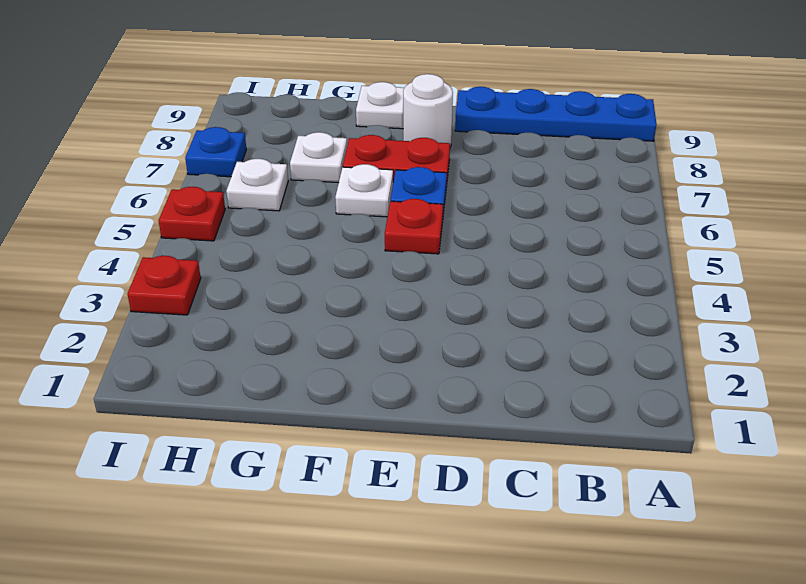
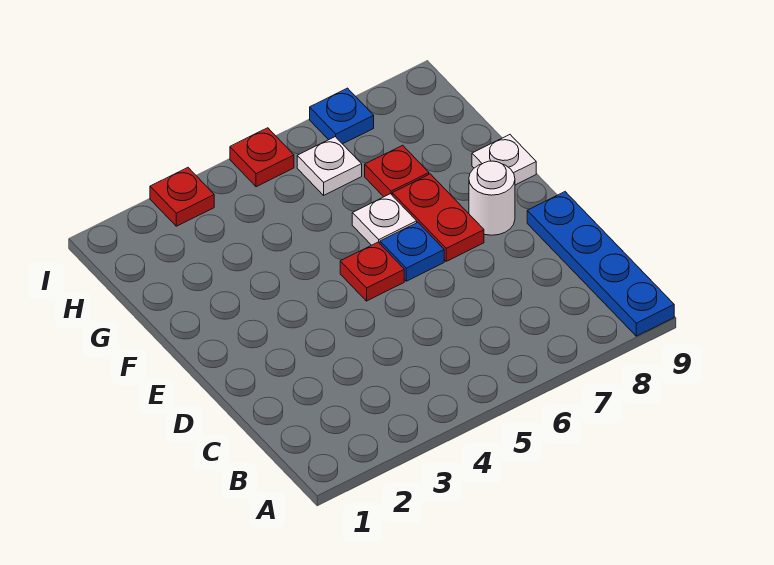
white plate G7 level 1 -> red plate G7 level 1

